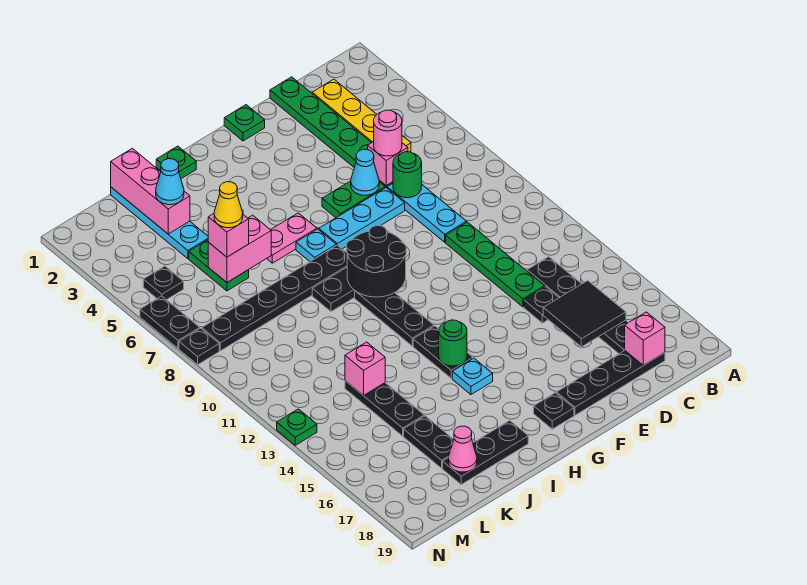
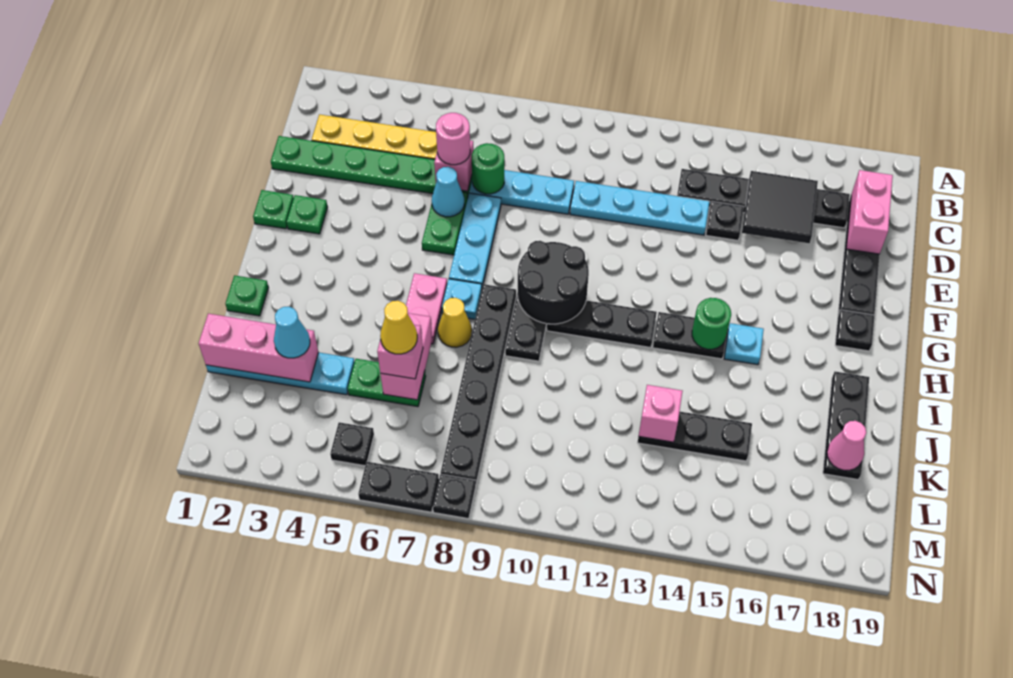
pink brick C18 level 2 -> pink brick C18:D18 level 2
green plate D10:D13 level 1 -> cyan plate D10:D13 level 1
none -> yellow cone I7 level 1
black plate K16:K17 level 1 -> none
green plate N13 level 1 -> green plate F2 level 1

